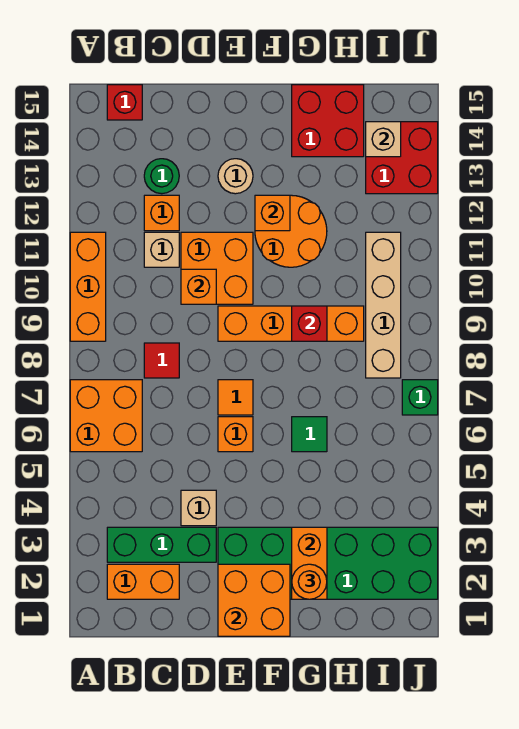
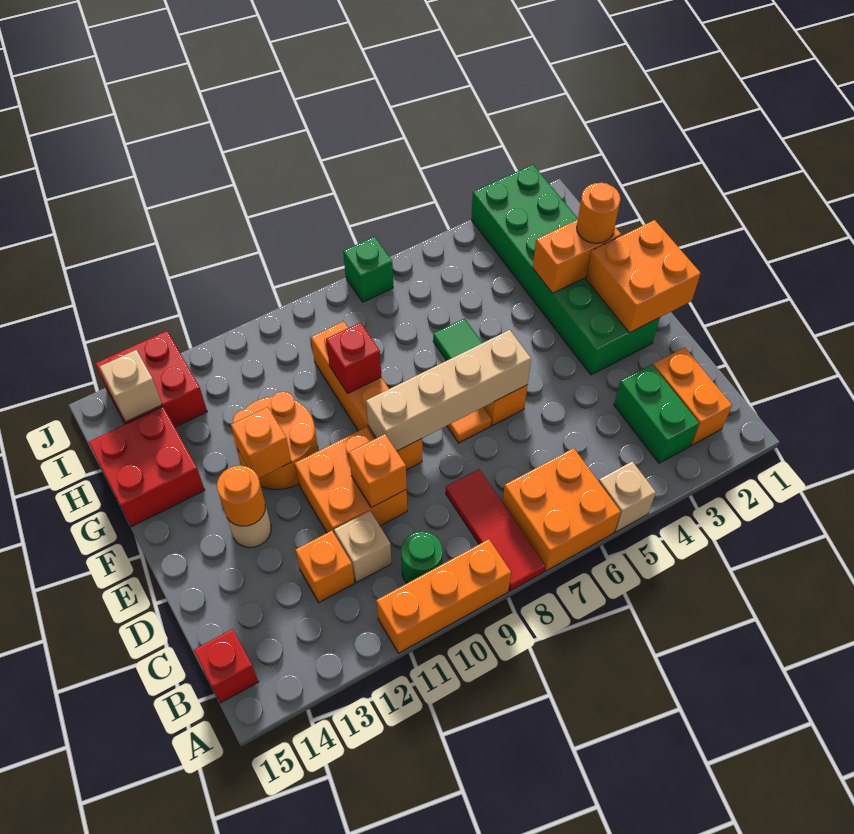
green brick B3:D3 level 1 -> green brick B3:C3 level 1
red tile C8 level 1 -> red tile A8:C8 level 1
green round brick C13 level 1 -> green round brick B10 level 1
tan brick D4 level 1 -> tan brick A5 level 1
none -> orange round brick E13 level 2
tan brick I8:I11 level 1 -> tan brick E6:E9 level 2

